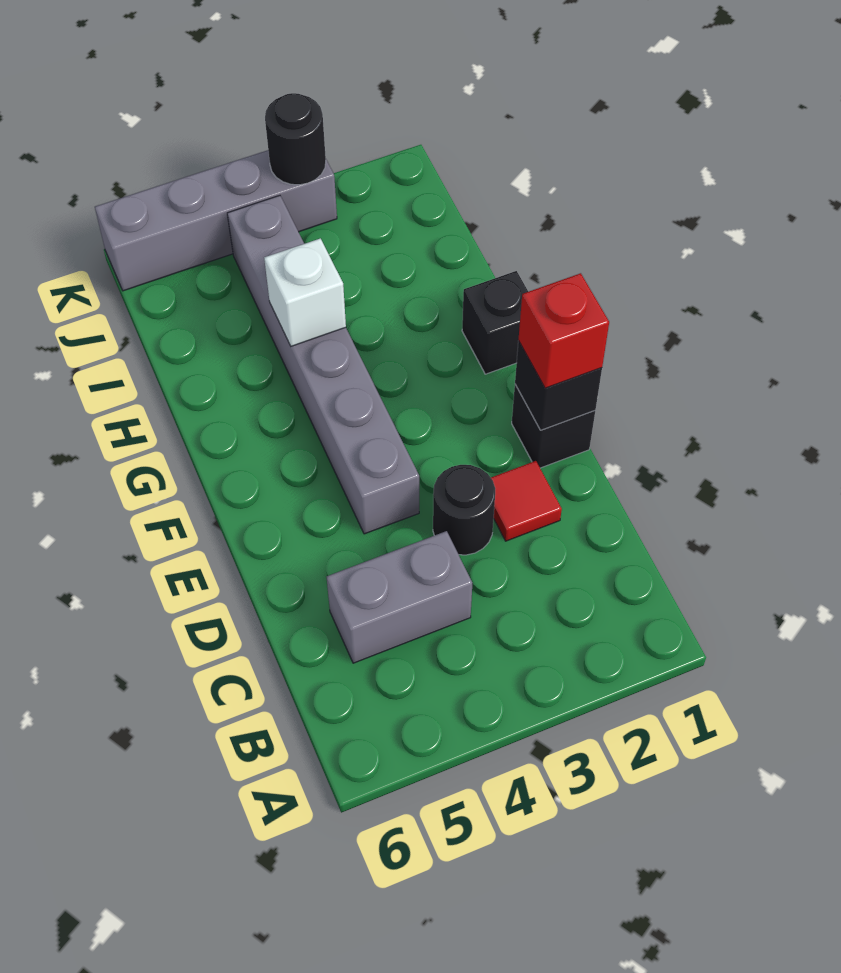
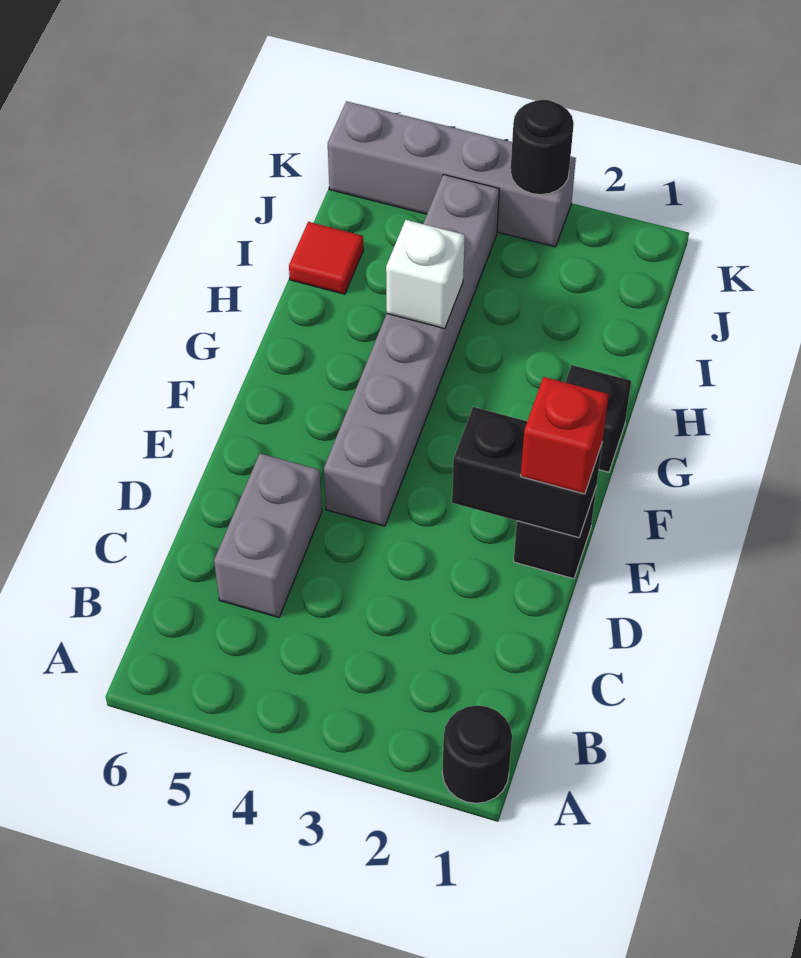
grey brick C4:C5 level 1 -> grey brick C5:D5 level 1
red tile D2 level 1 -> red tile I6 level 1
black round brick D3 level 1 -> black round brick A1 level 1
black brick E1 level 2 -> black brick E1:E2 level 2

